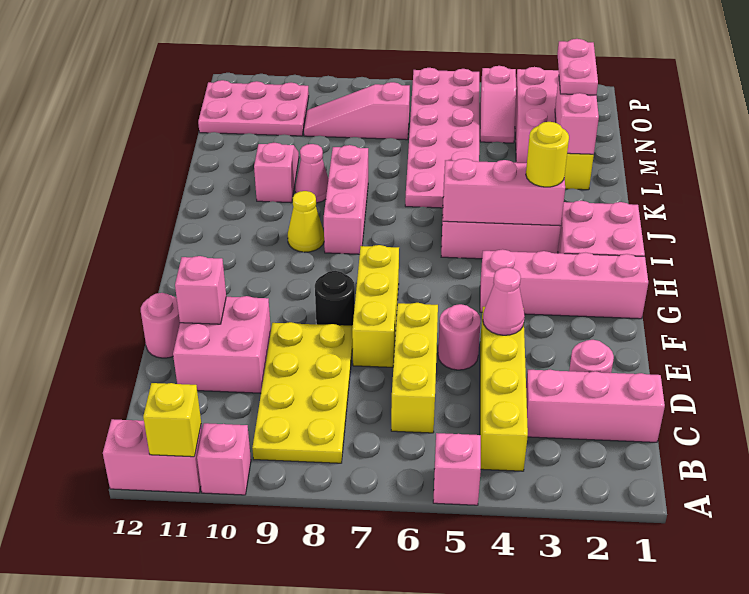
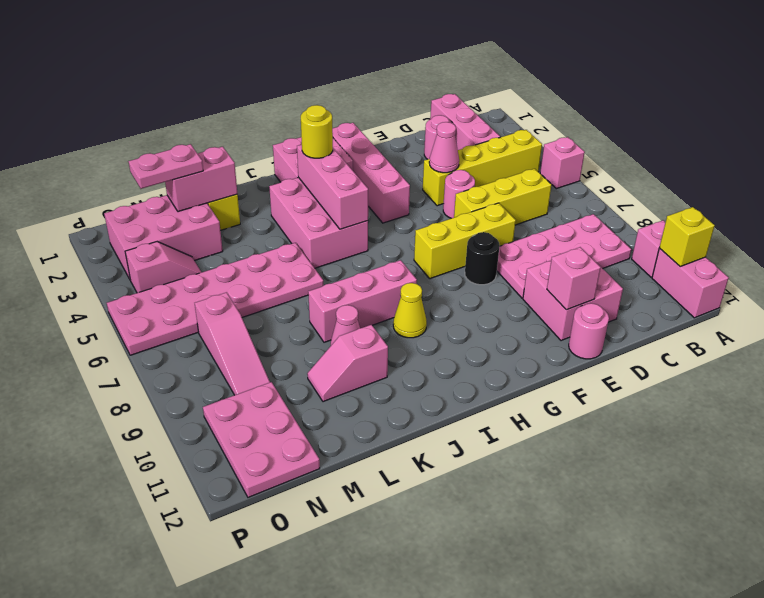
yellow plate B8:E9 level 1 -> pink plate B8:E9 level 1

